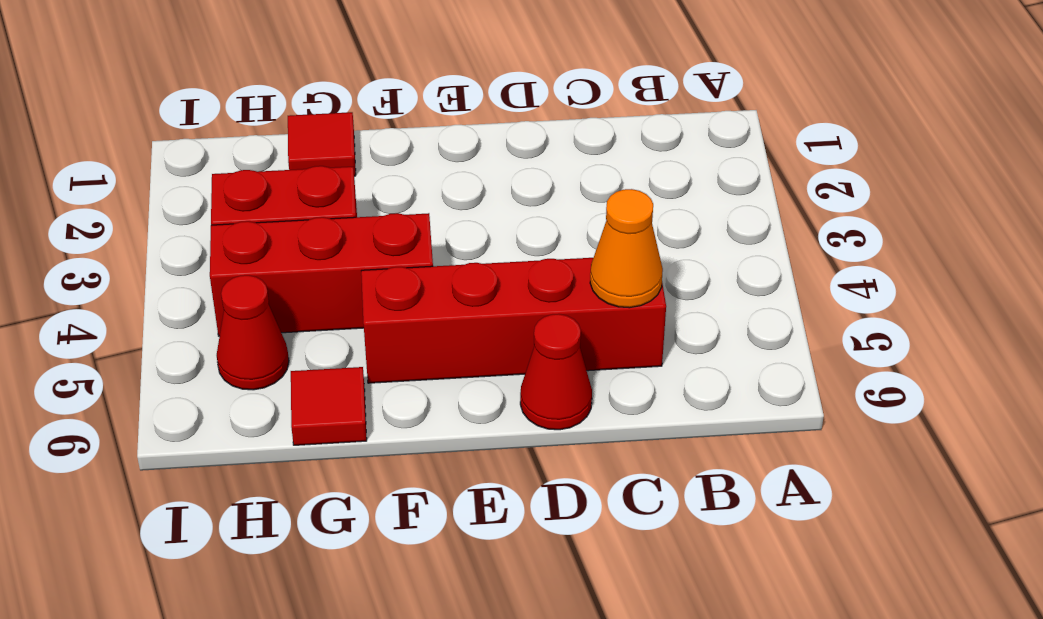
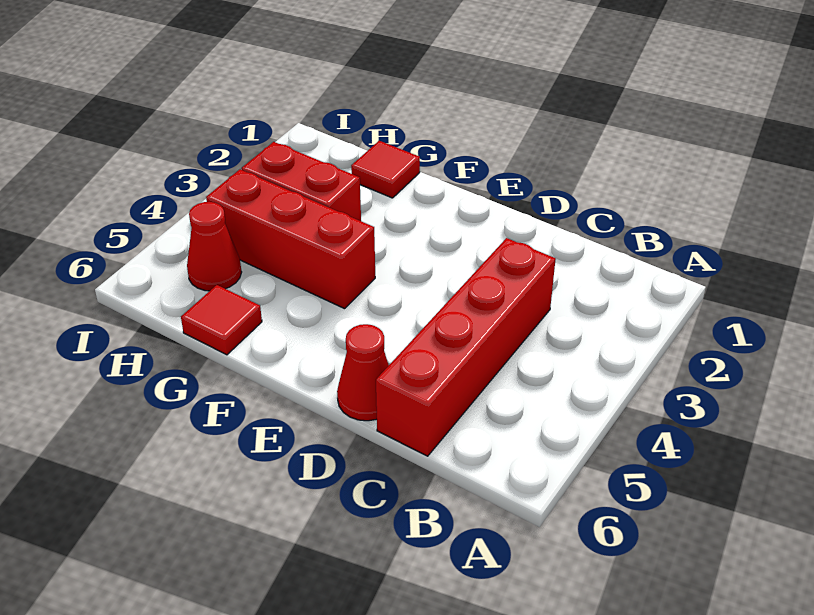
red brick C5:F5 level 1 -> red brick C3:C6 level 1
orange cone C5 level 2 -> none

